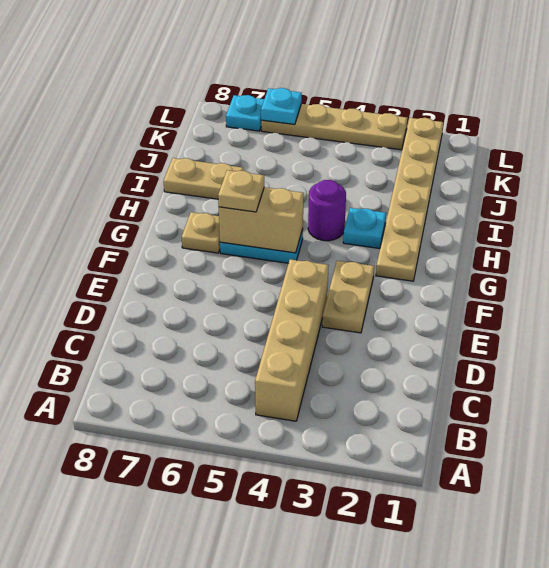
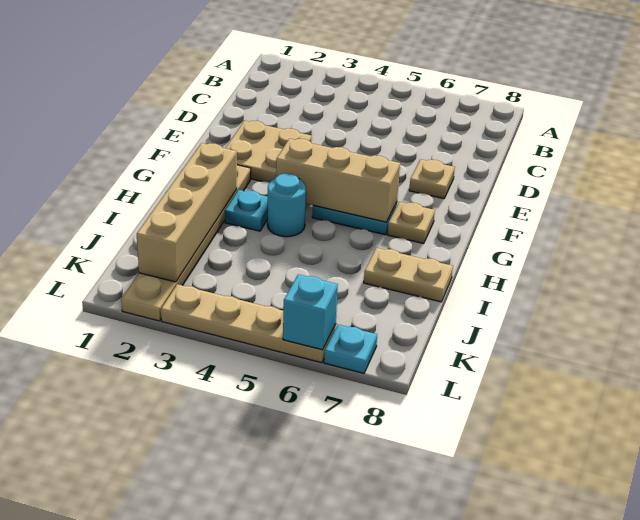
tan brick B4:E4 level 1 -> tan brick H2:K2 level 2
tan plate E3:F3 level 1 -> tan plate E2:F3 level 1
tan brick G5:G6 level 2 -> tan brick G4:G6 level 2
tan plate G6 level 3 -> tan plate E7 level 1
purple round brick H4 level 1 -> cyan round brick H4 level 1
cyan plate L6 level 2 -> cyan brick L6 level 2

